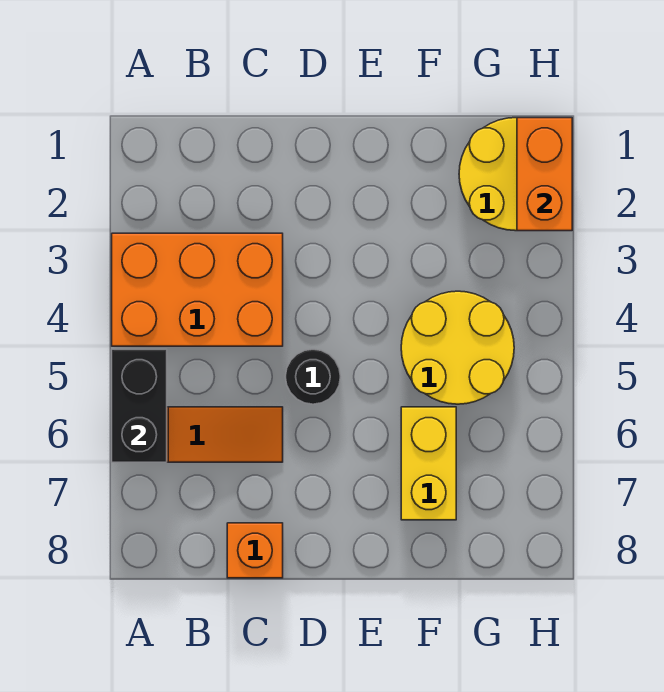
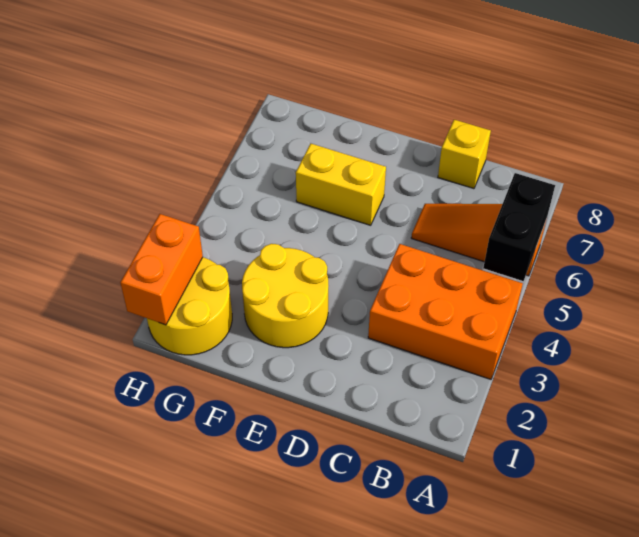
orange brick C8 level 1 -> yellow brick C8 level 1
black round brick D5 level 1 -> none
yellow round brick F4:G5 level 1 -> yellow round brick E2:F3 level 1
yellow brick F6:F7 level 1 -> yellow brick E6:F6 level 1

